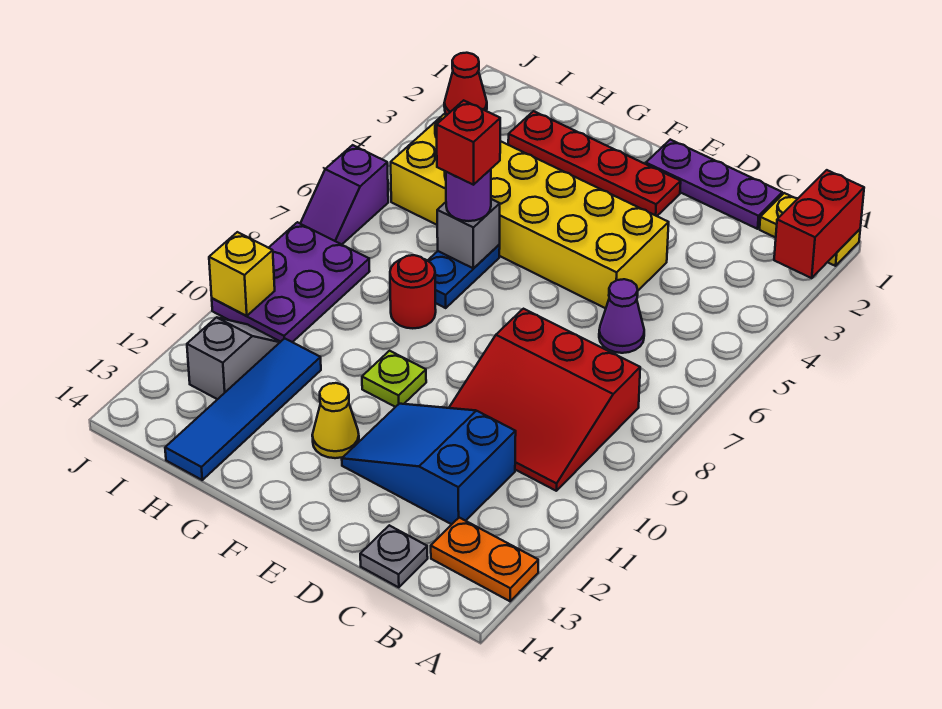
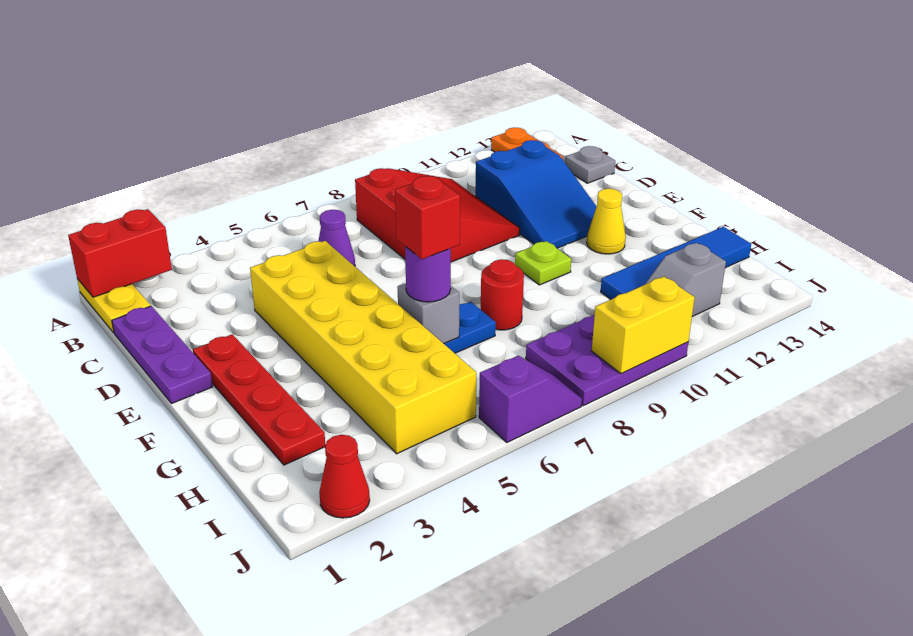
yellow brick J10 level 2 -> yellow brick J9:J10 level 2

